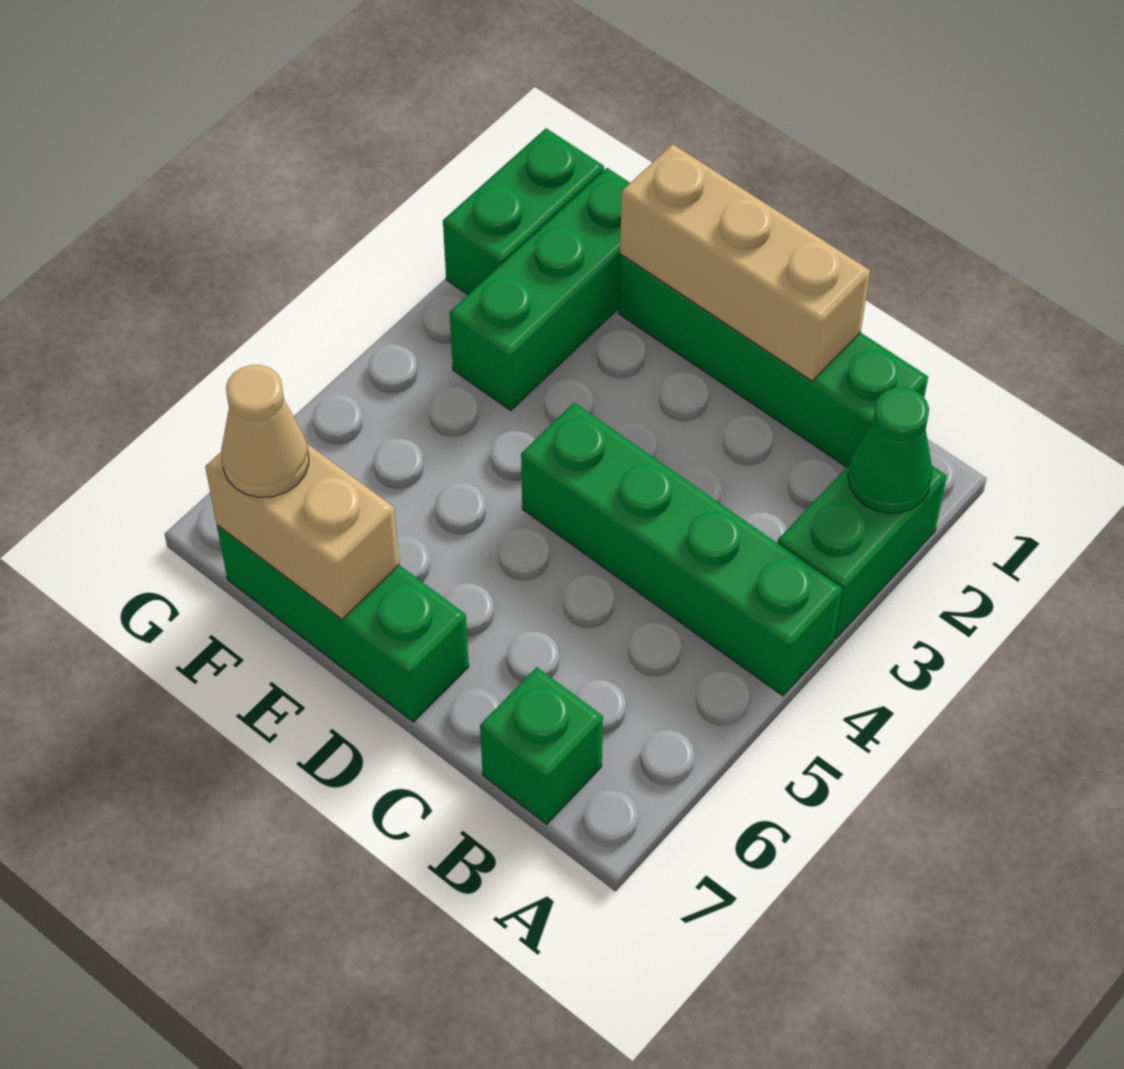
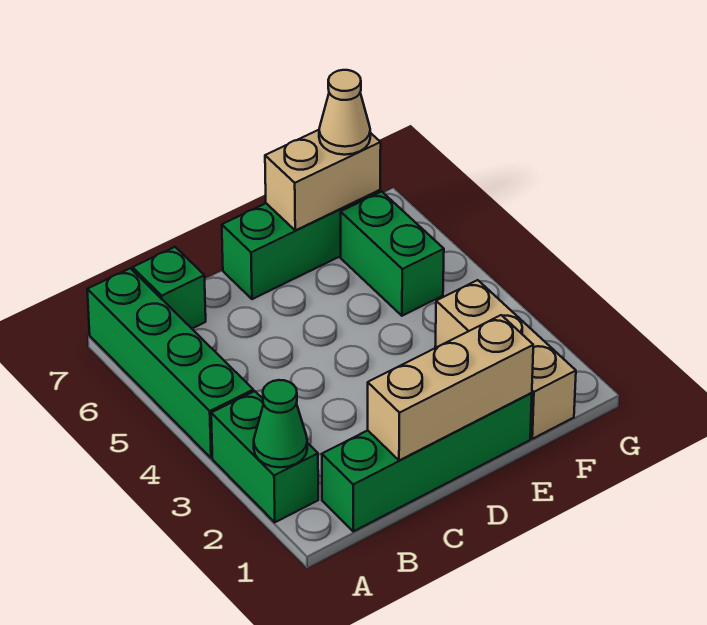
green brick A4:D4 level 1 -> green brick A4:A7 level 1
green brick F1:F3 level 1 -> tan brick F1:F3 level 1
green brick G1:G2 level 1 -> green brick F5:F6 level 1

